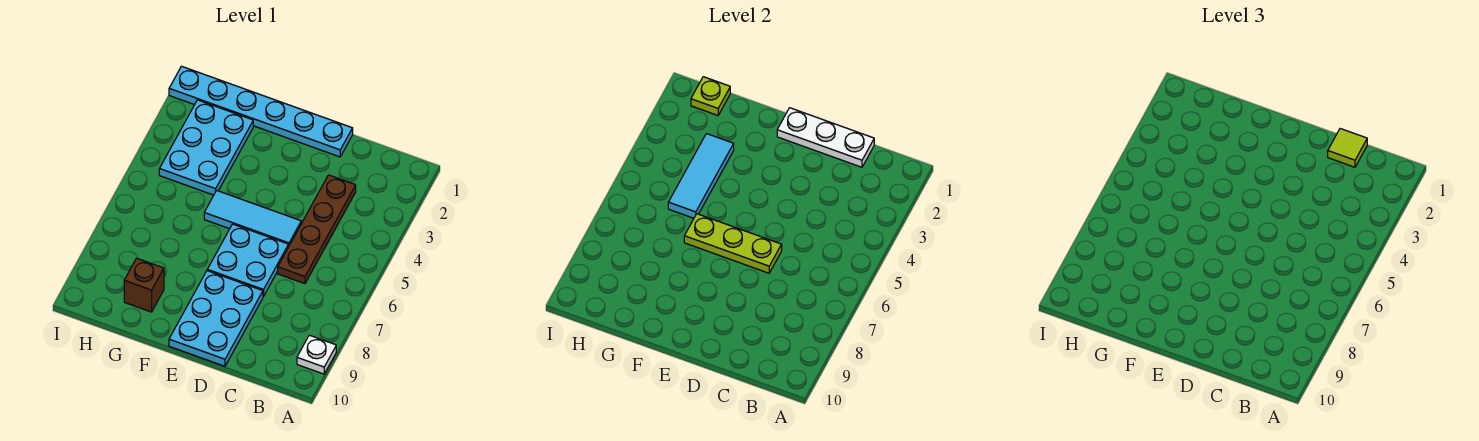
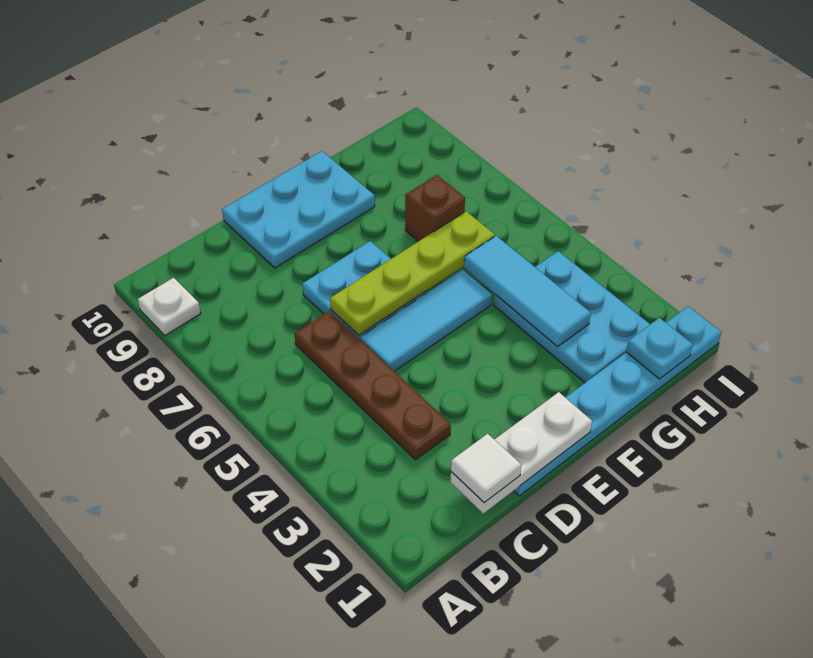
lime tile C1 level 3 -> white tile C1 level 3
lime plate D6:F6 level 2 -> lime plate D6:G6 level 2
cyan plate D8:E10 level 1 -> cyan plate D9:F10 level 1
brown brick G9 level 1 -> brown brick G7 level 1
lime plate H1 level 2 -> cyan plate H1 level 2

